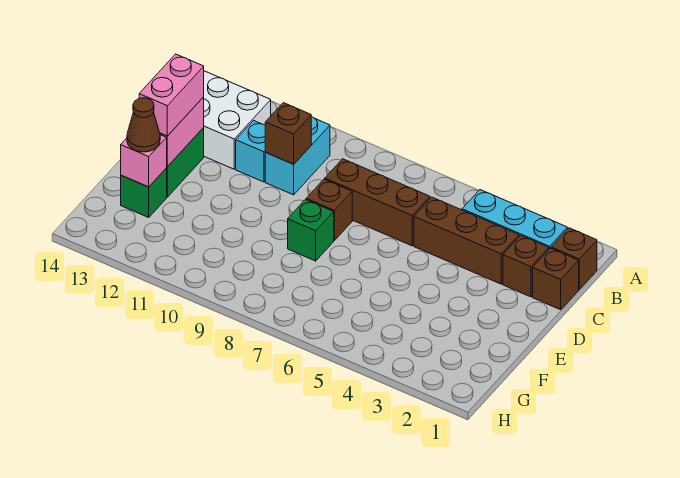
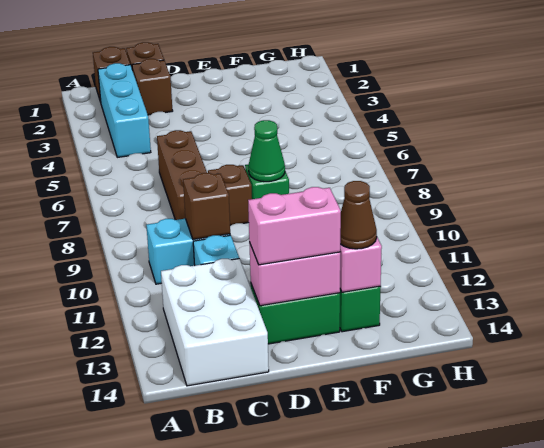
brown brick C3:C5 level 1 -> none
none -> green cone E8 level 2

